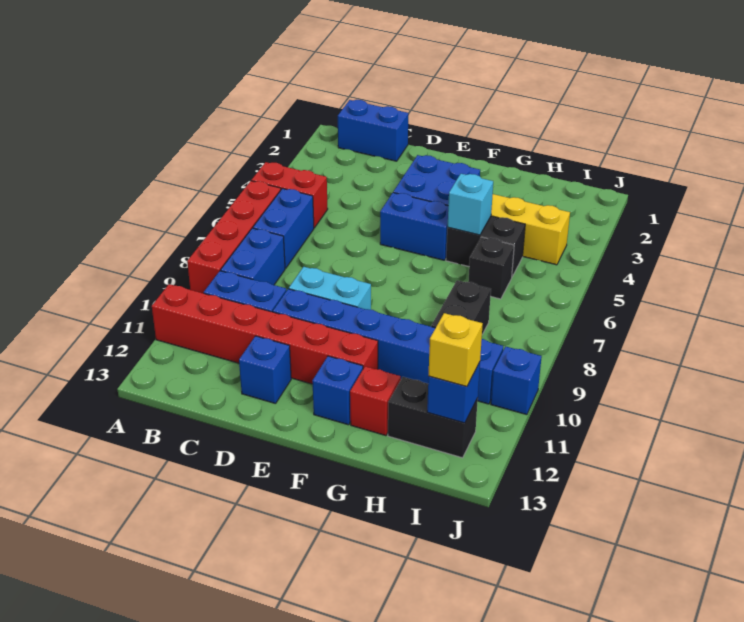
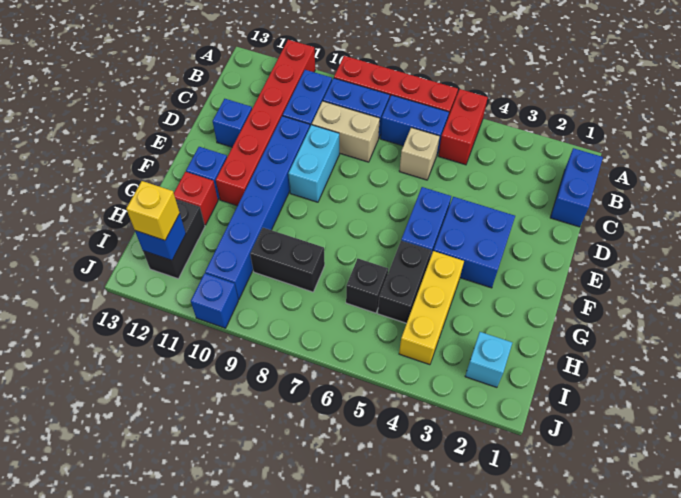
none -> tan brick C6 level 1
none -> tan brick C8:C9 level 1
cyan brick G5 level 2 -> cyan brick I2 level 1

